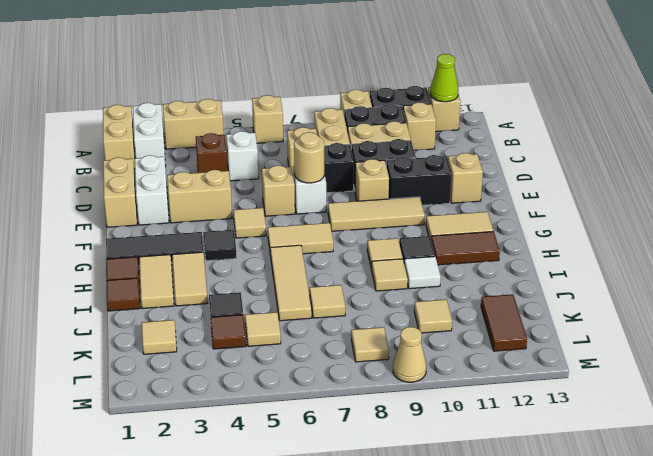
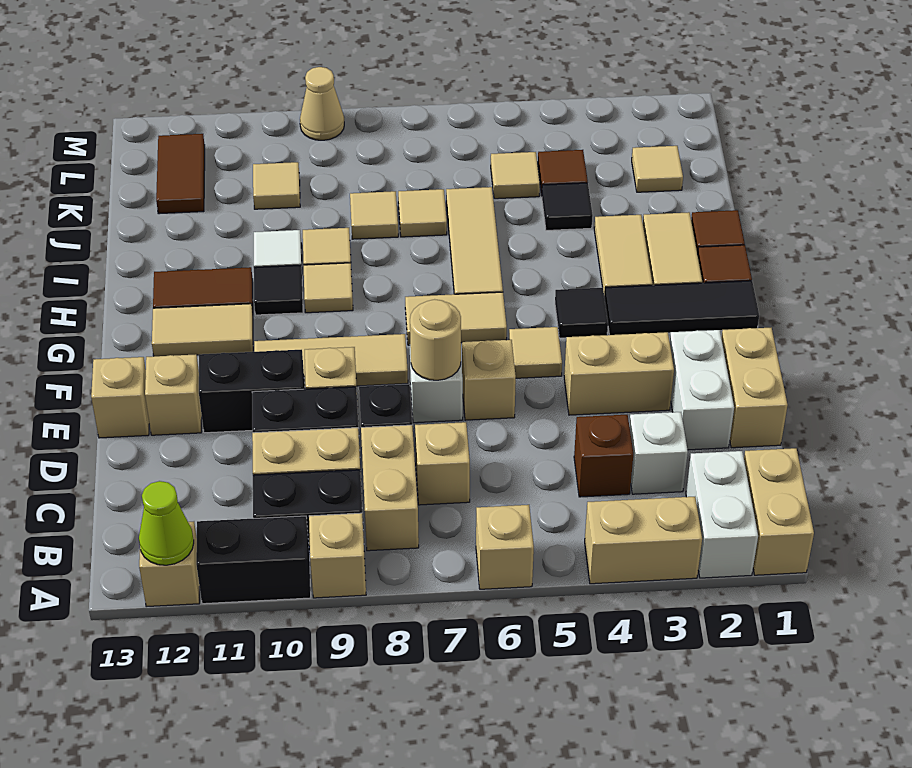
tan brick B11 level 1 -> tan brick E13 level 1
white brick C5 level 1 -> white brick C3 level 1
tan tile L8 level 1 -> tan tile J8 level 1

